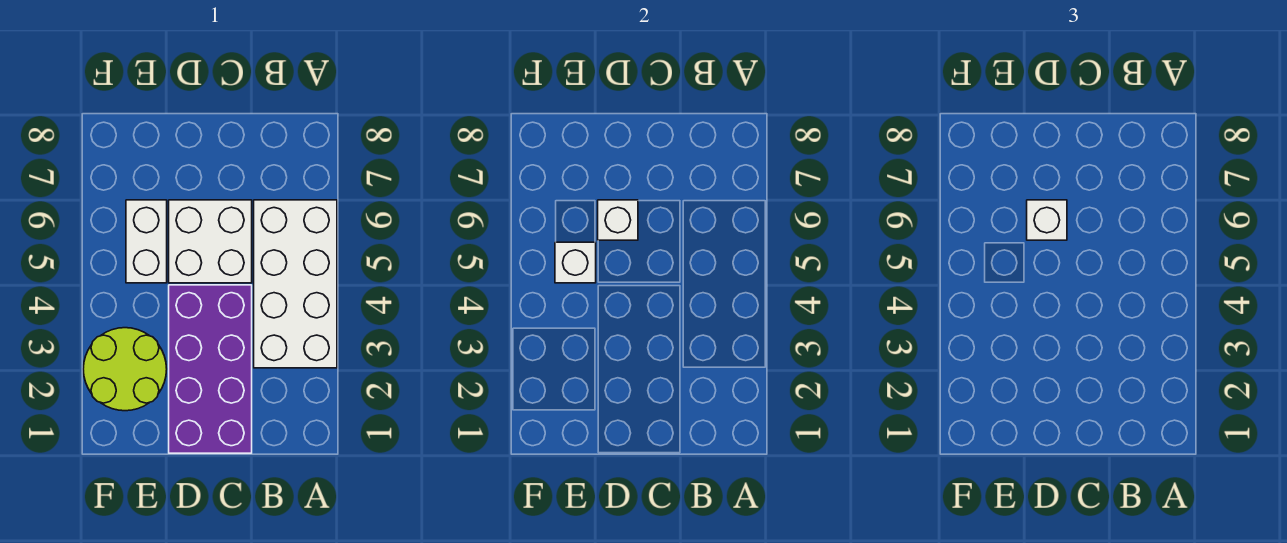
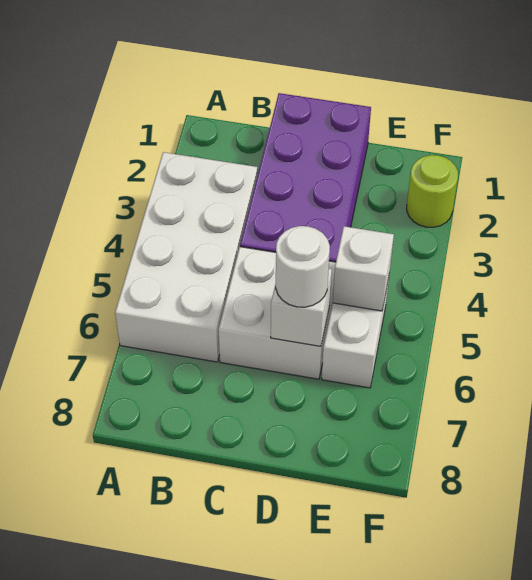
white brick D6 level 3 -> white round brick D6 level 3
lime round brick E2:F3 level 1 -> lime round brick F2 level 1

